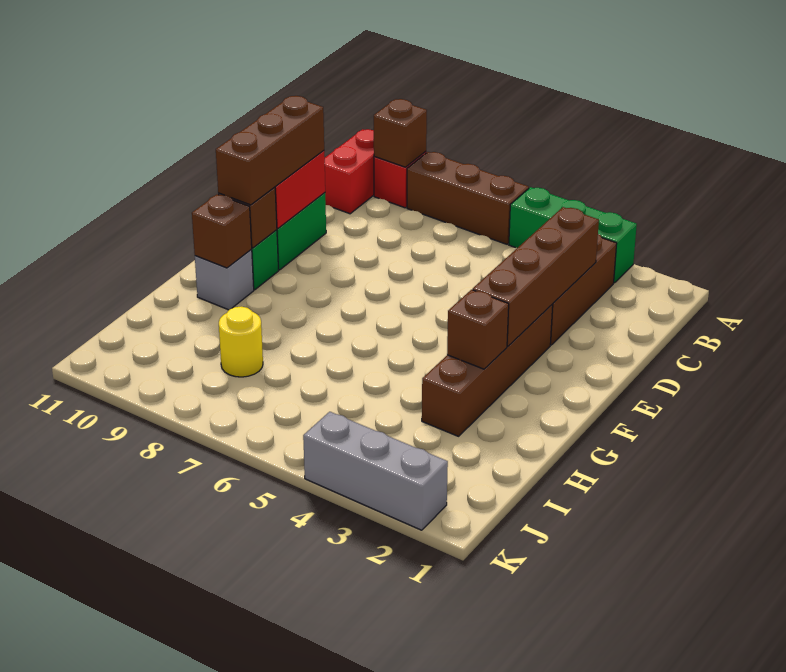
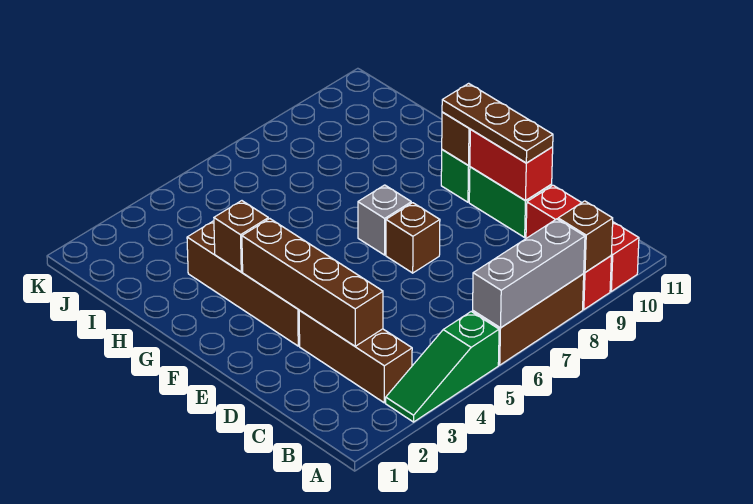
green brick A3:A5 level 1 -> green slope A3:A5 level 1 top 5
red brick A10:B10 level 1 -> red brick A10:C10 level 1
brown brick D10:F10 level 3 -> brown plate D10:F10 level 3
grey brick G10 level 1 -> grey brick F7 level 1
brown brick G10 level 2 -> brown brick E7 level 1
yellow round brick I8 level 1 -> none
grey brick K2:K4 level 1 -> grey brick A6:A8 level 2

